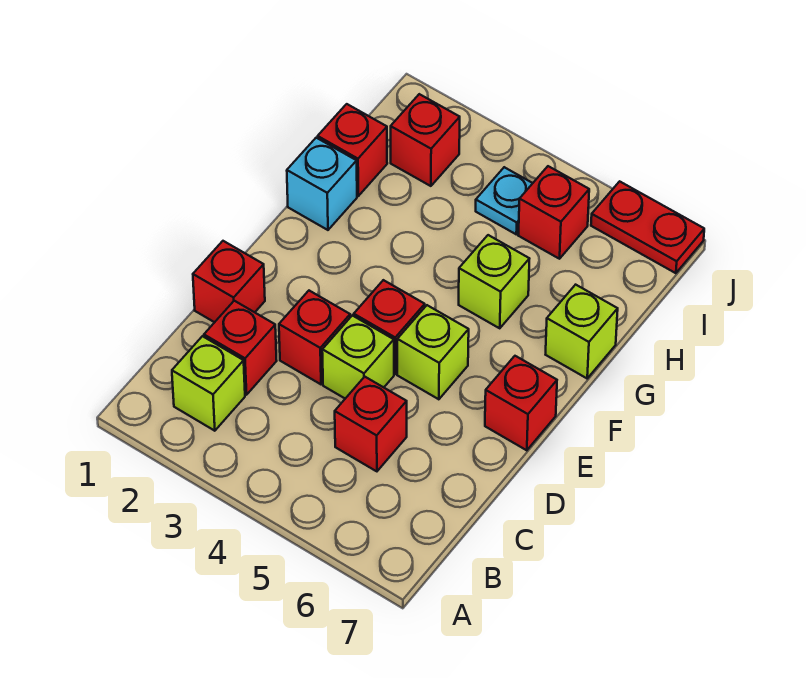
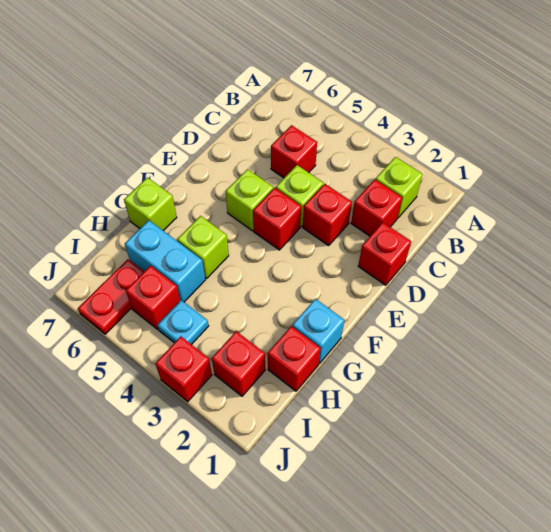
red brick E7 level 1 -> red brick J3 level 1
none -> cyan brick H5:H6 level 1
red plate J6:J7 level 1 -> red plate I6:J6 level 1

